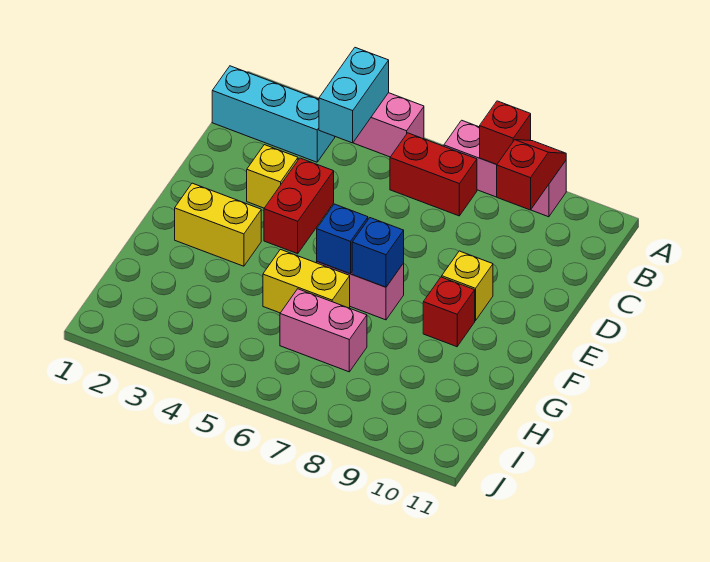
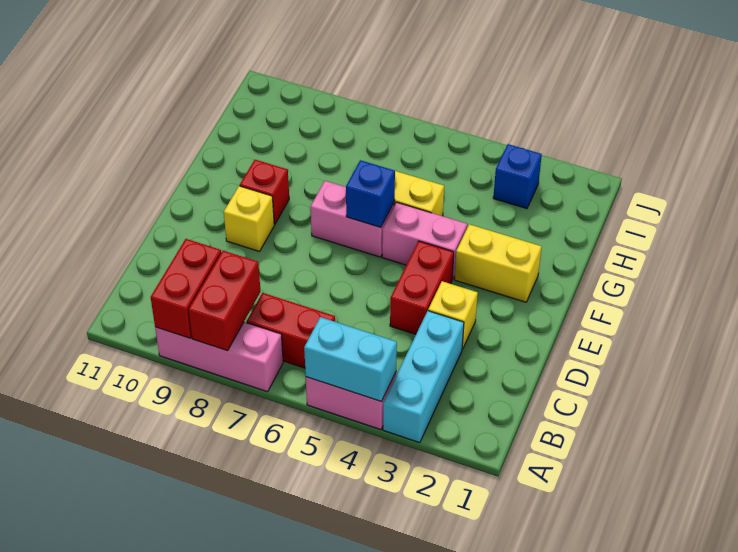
cyan brick A4:B4 level 2 -> cyan brick A4:A5 level 2
red brick A8 level 2 -> red brick A8:B8 level 2
red slope A9:B9 level 2 top B -> red brick A9:B9 level 2
cyan brick B1:B3 level 1 -> cyan brick A3:C3 level 1
blue brick F7 level 2 -> blue brick I3 level 1
pink brick H6:H7 level 1 -> pink brick F4:F5 level 1

